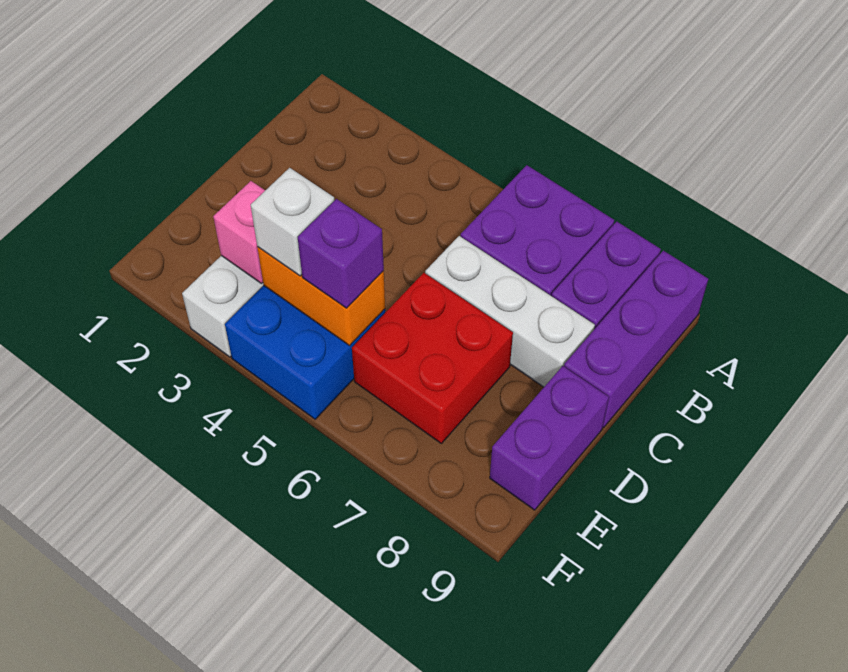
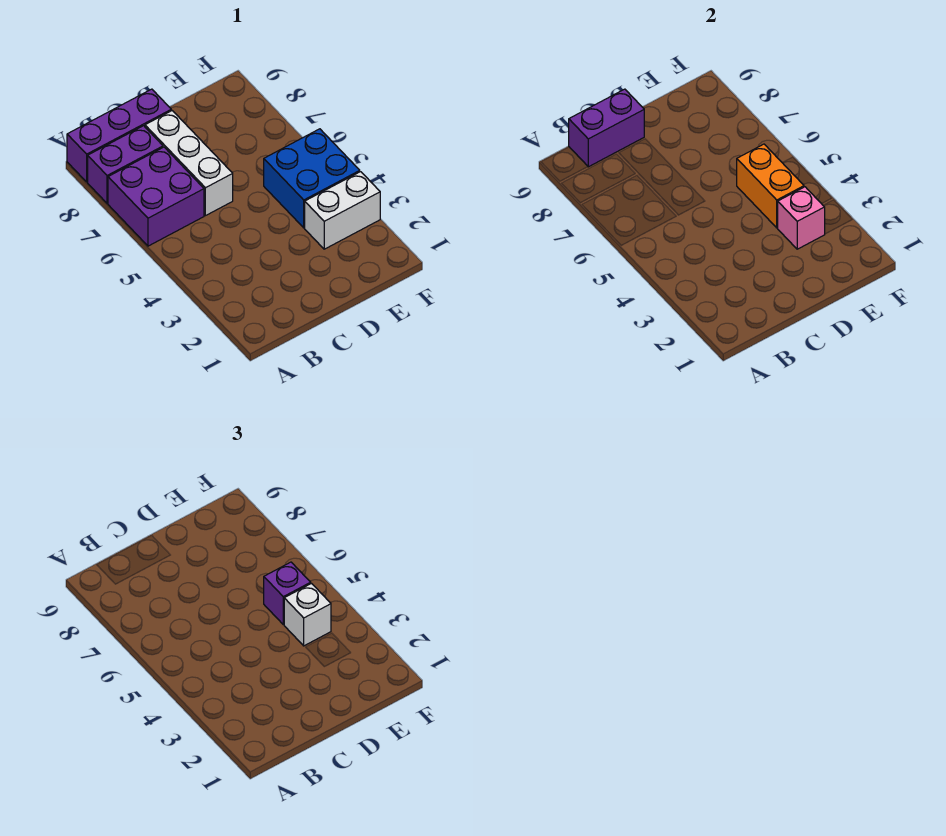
red brick D6:E7 level 1 -> none
purple brick D9:E9 level 1 -> purple brick B9:C9 level 2

